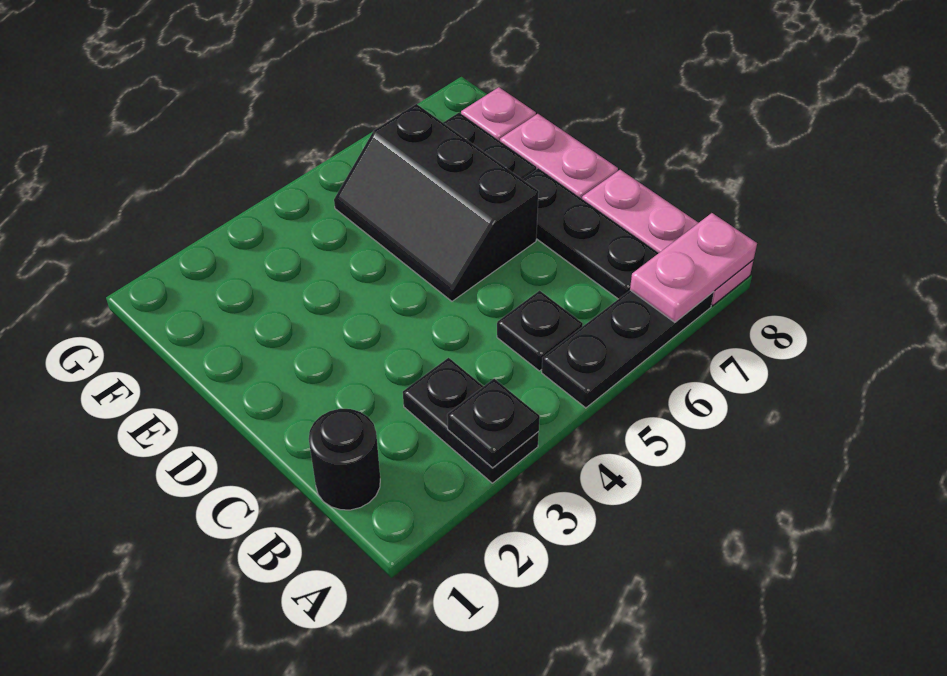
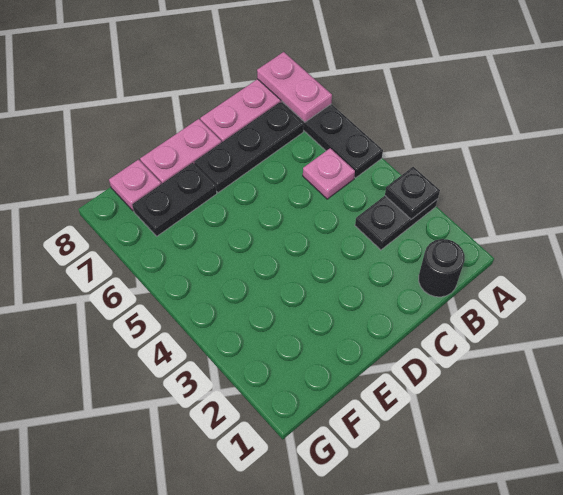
black plate B5 level 1 -> pink plate B5 level 1
black slope D5:F6 level 1 top 6 -> none

